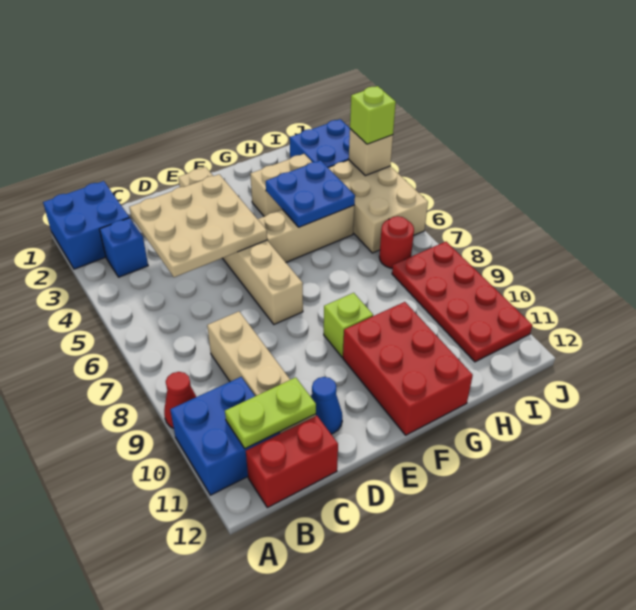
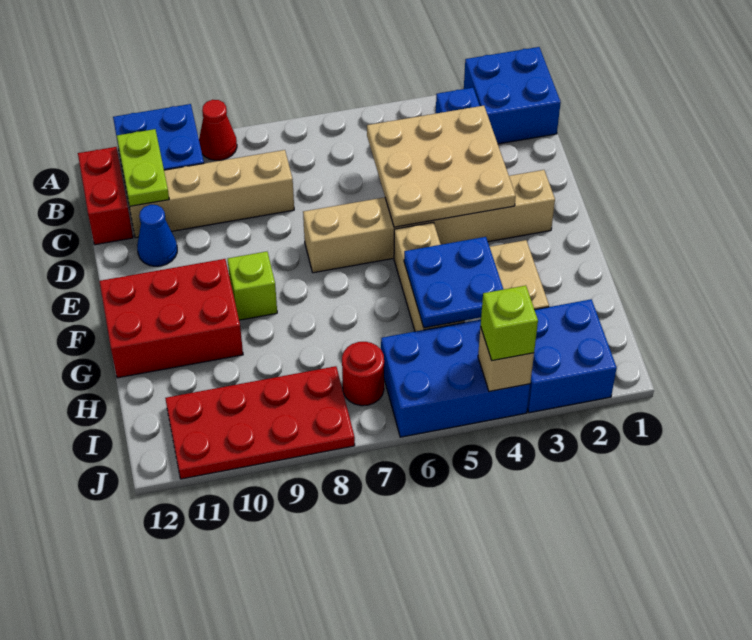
tan brick I4:J6 level 1 -> blue brick I4:J6 level 1

